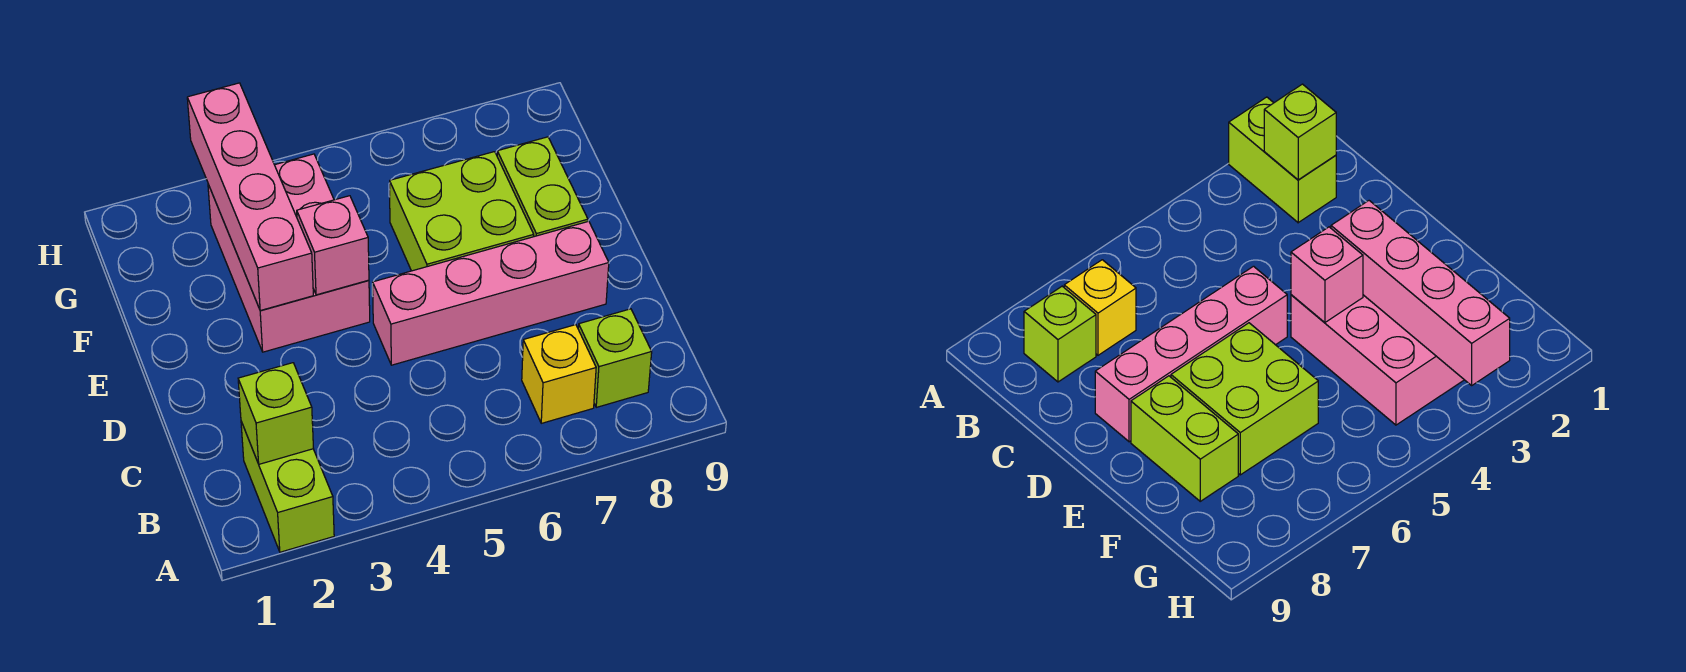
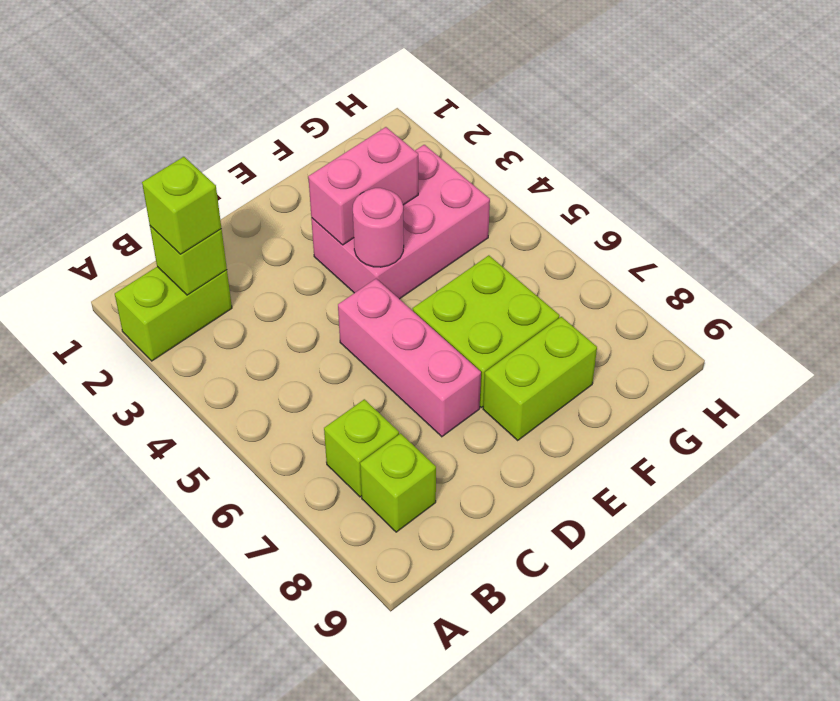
none -> lime brick B2 level 3
yellow brick B7 level 1 -> lime brick B7 level 1
pink brick D5:D8 level 1 -> pink brick D5:D7 level 1
pink brick E3:H3 level 2 -> pink brick E3:F3 level 2
pink brick E4 level 2 -> pink round brick E4 level 2

